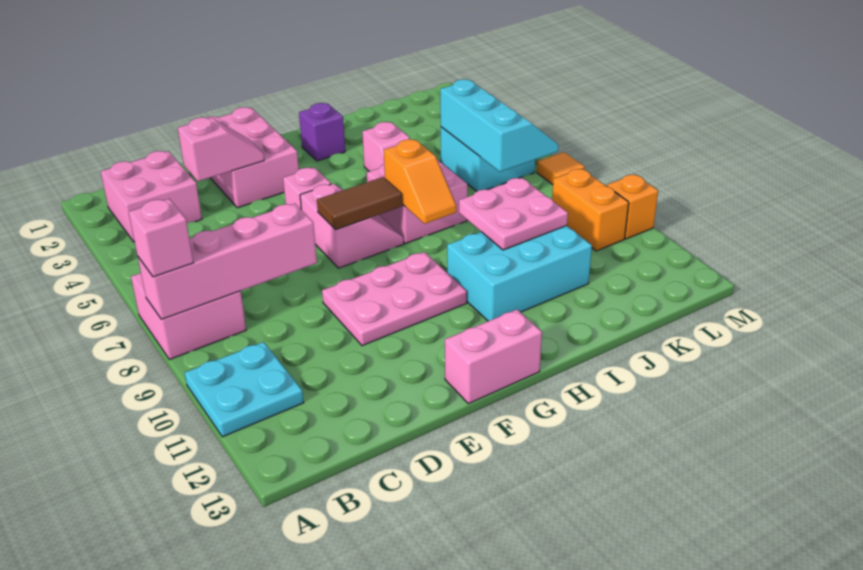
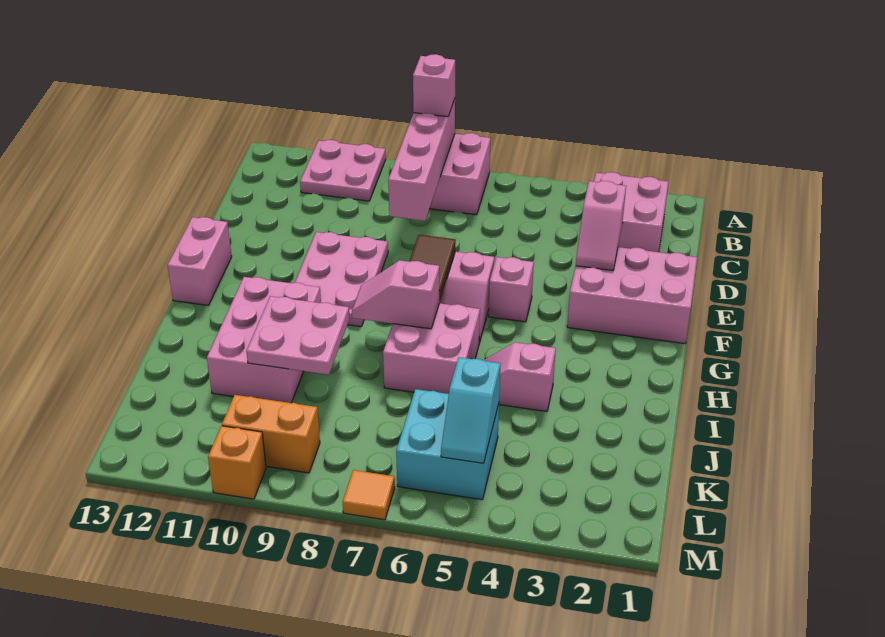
cyan plate A10:B11 level 1 -> pink plate A10:B11 level 1
purple brick H2 level 1 -> none
orange slope H7:H8 level 2 top 7 -> pink slope H7:H8 level 2 top 7
cyan brick H10:J11 level 1 -> pink brick H10:J11 level 1
cyan slope K5:L7 level 2 top K -> cyan slope K5:L5 level 2 top K

